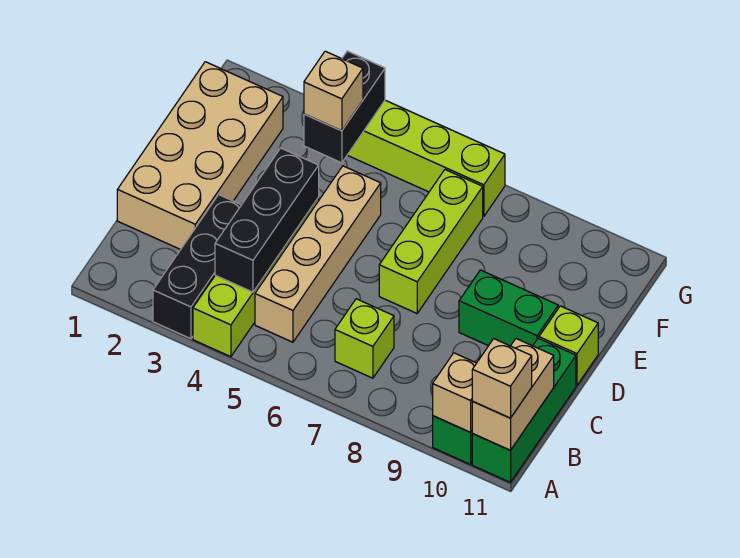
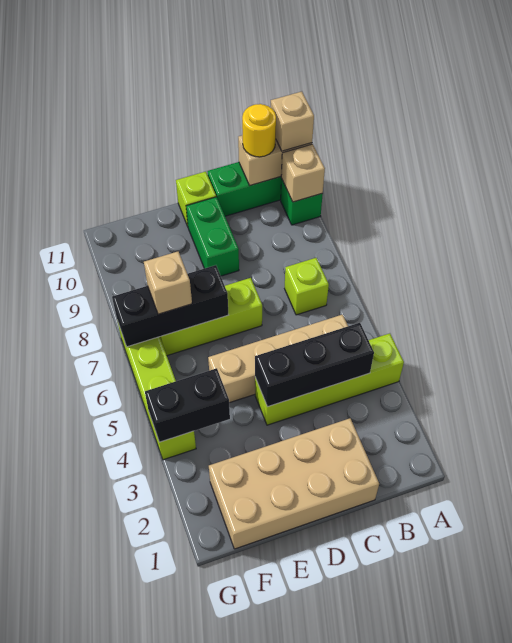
black brick A3:C3 level 1 -> black brick E7:G7 level 2
none -> yellow round brick B11 level 3
tan brick F4 level 3 -> tan brick F7 level 3

